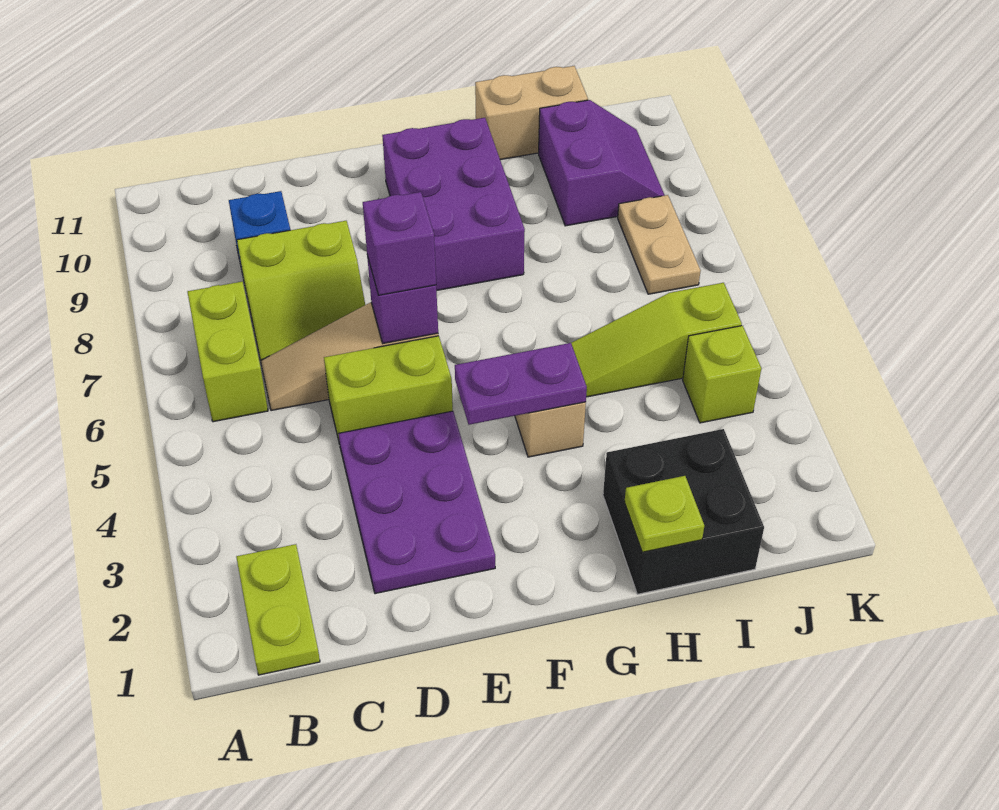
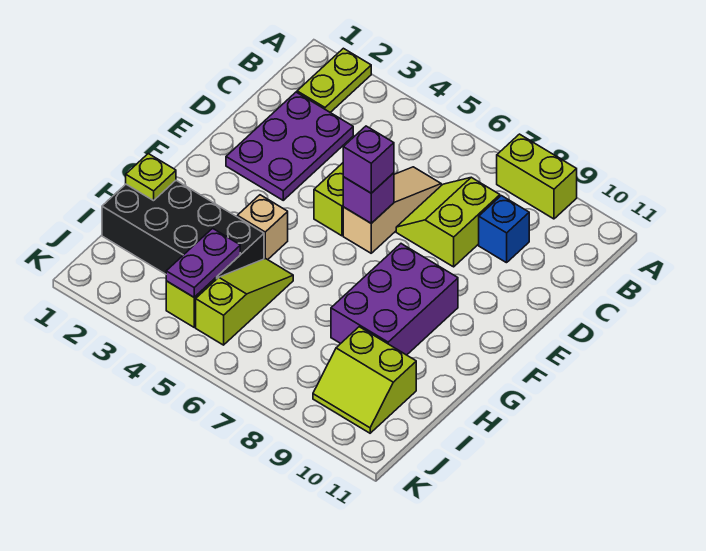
lime plate B1:B2 level 1 -> lime plate A2:B2 level 1
lime brick B6:B7 level 1 -> lime brick A8:A9 level 1
purple plate D2:E4 level 1 -> purple plate C2:E3 level 1
purple plate F4:G4 level 2 -> purple plate I4:J4 level 2
purple brick F8:G10 level 1 -> purple brick F8:H9 level 1
black brick H1:I2 level 1 -> black brick H1:I4 level 1
tan brick H11:I11 level 1 -> none
purple slope I9:J10 level 1 top I -> lime slope I9:J10 level 1 top I
tan plate J7:J8 level 1 -> none

